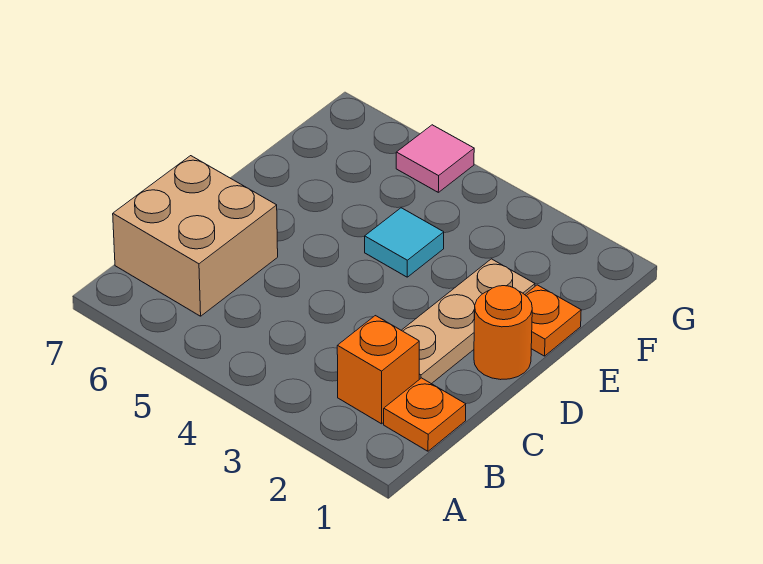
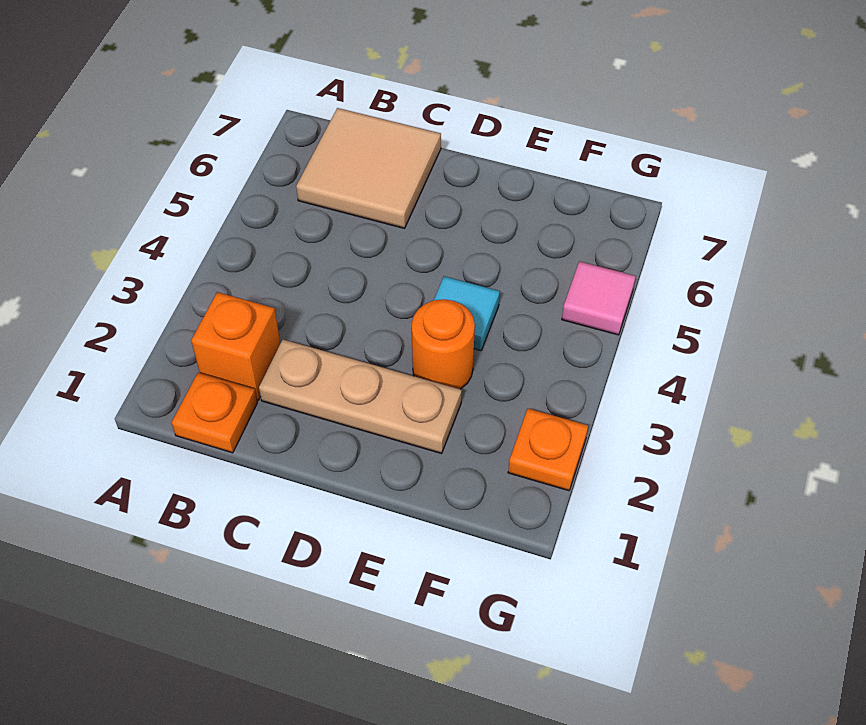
tan brick B6:C7 level 1 -> tan tile B6:C7 level 1
orange round brick D1 level 1 -> orange round brick E3 level 1
orange plate E1 level 1 -> orange plate G2 level 1

